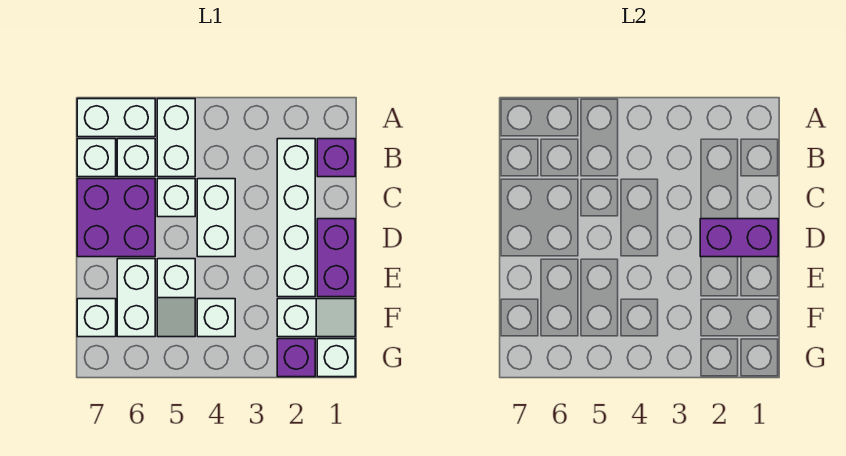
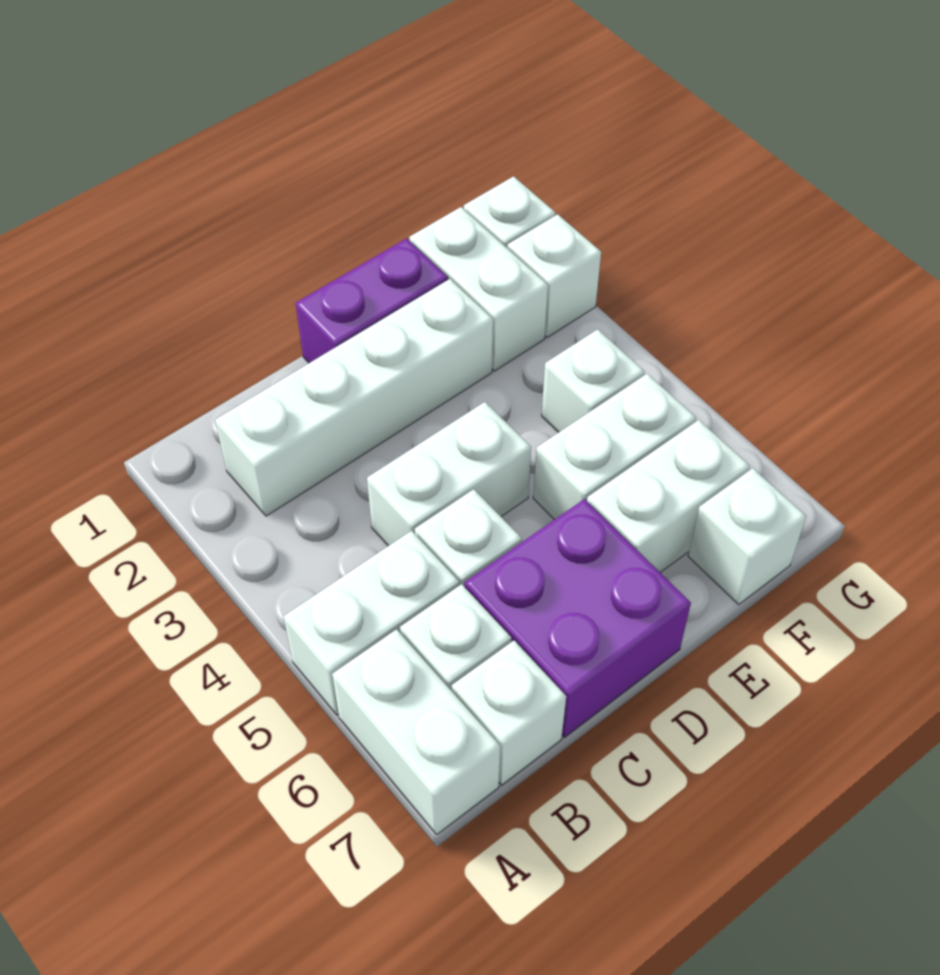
purple brick B1 level 1 -> none
purple brick D1:D2 level 2 -> none
white slope E5:F5 level 1 top E -> white brick E5:F5 level 1
white slope F1:F2 level 1 top 2 -> white brick F1:F2 level 1
purple brick G2 level 1 -> white brick G2 level 1

